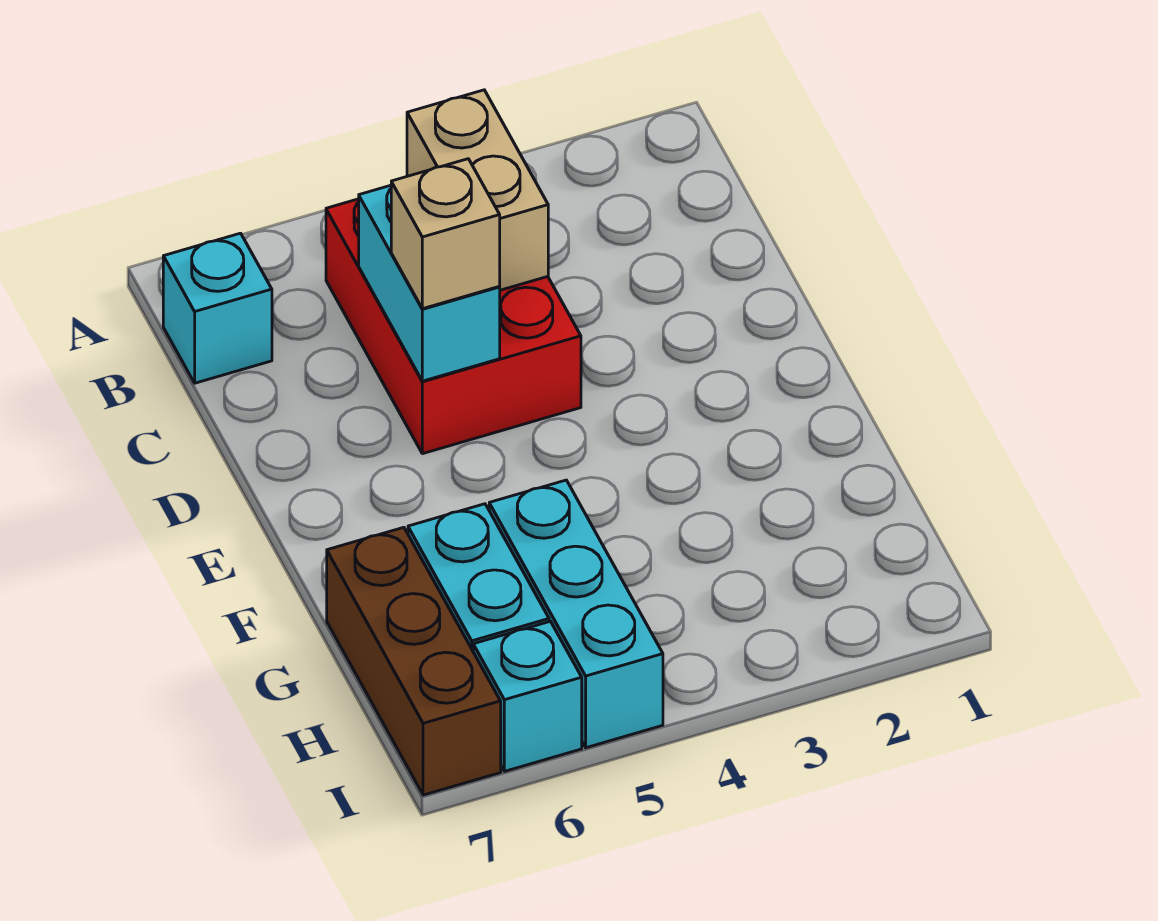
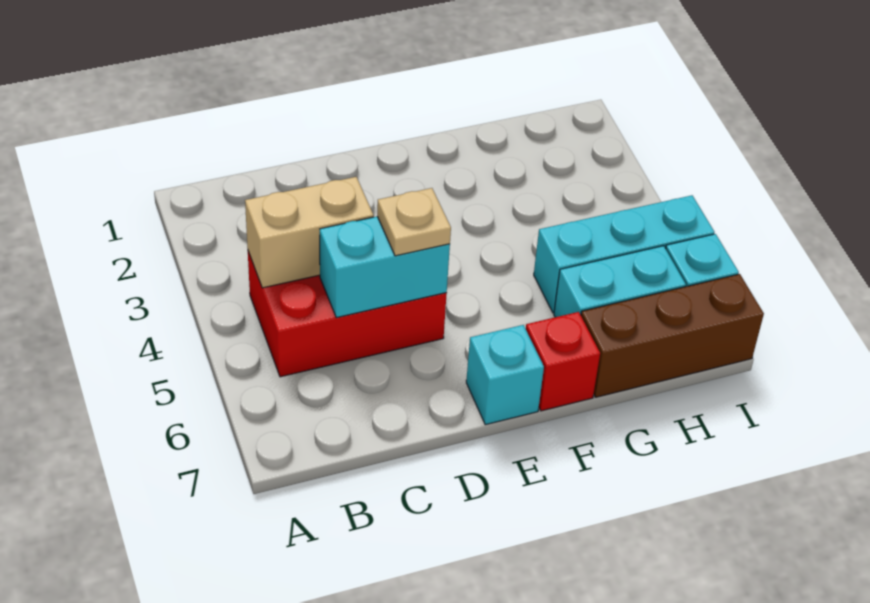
cyan brick B7 level 1 -> cyan brick E7 level 1
tan brick D5 level 3 -> tan plate D5 level 3
none -> red brick F7 level 1

